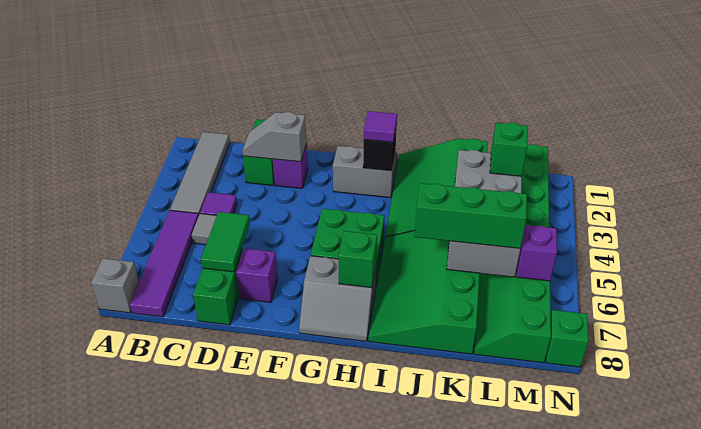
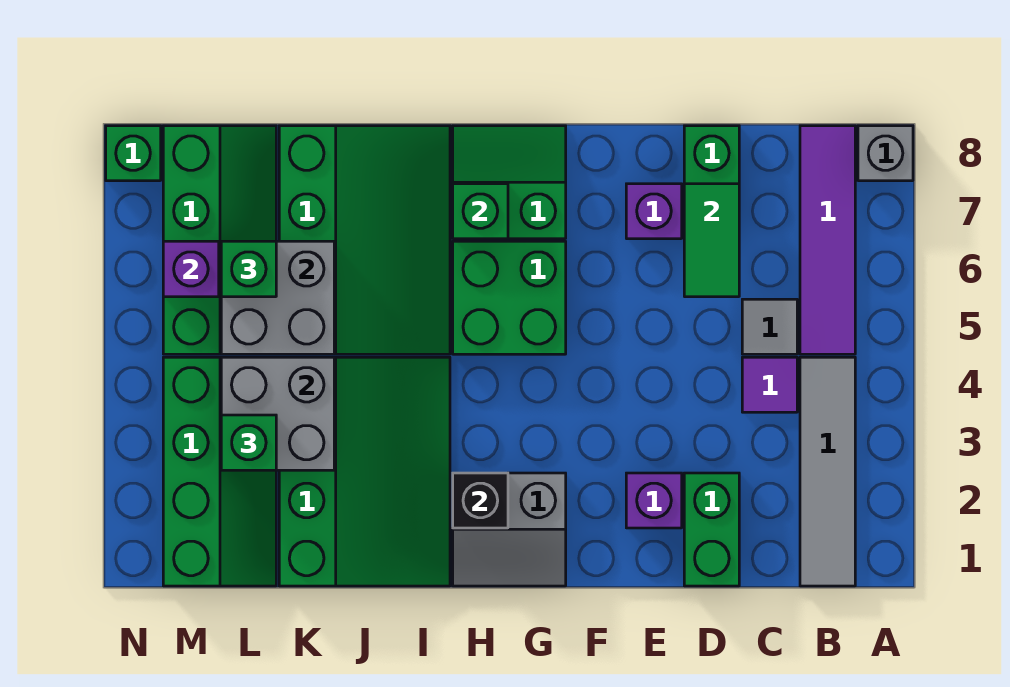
grey slope D2:E2 level 2 top E -> none
grey slope G7:H8 level 1 top 7 -> green slope G7:H8 level 1 top 7
purple tile H2 level 3 -> none
green brick J6:L6 level 3 -> green brick L6 level 3

